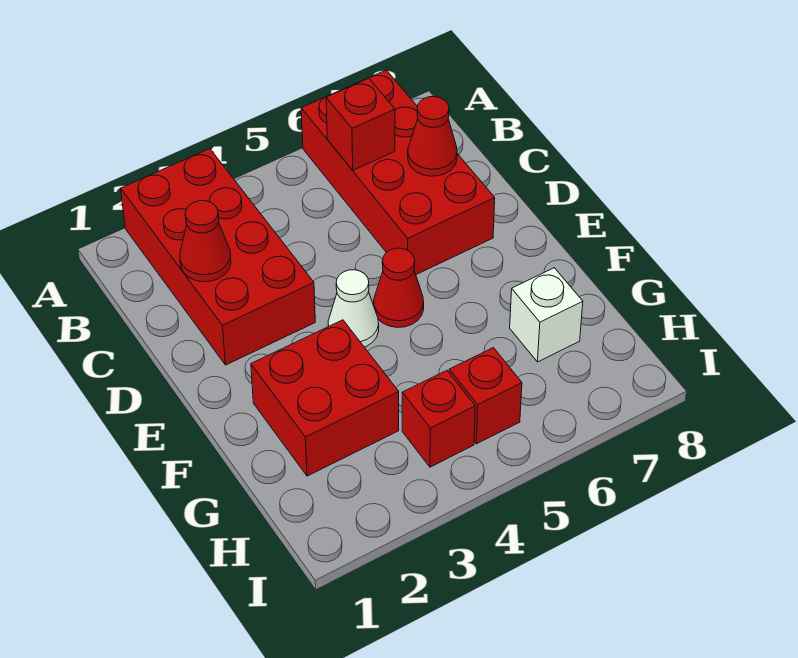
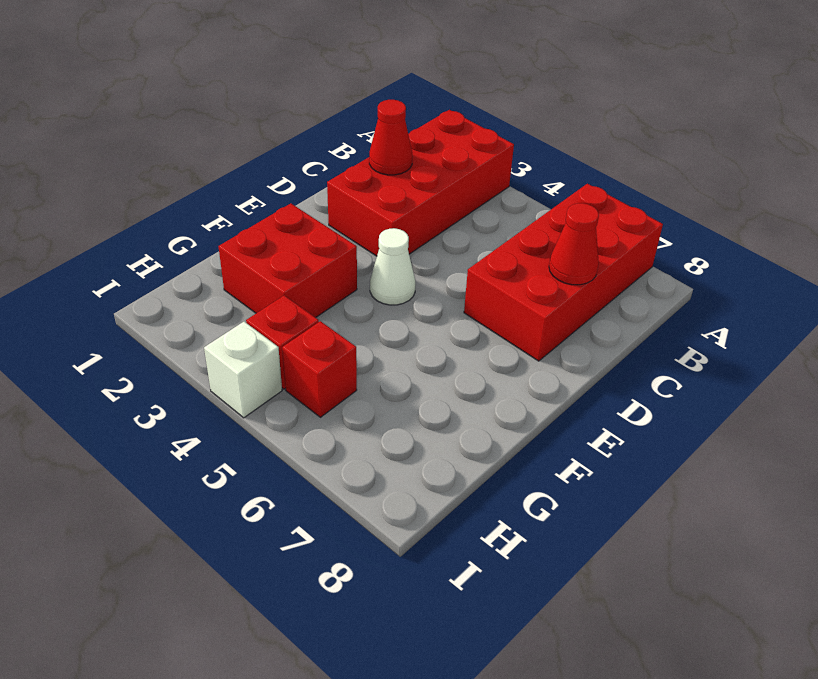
red brick B6 level 2 -> none
red cone E5 level 1 -> none
white brick G7 level 1 -> white brick I4 level 1

